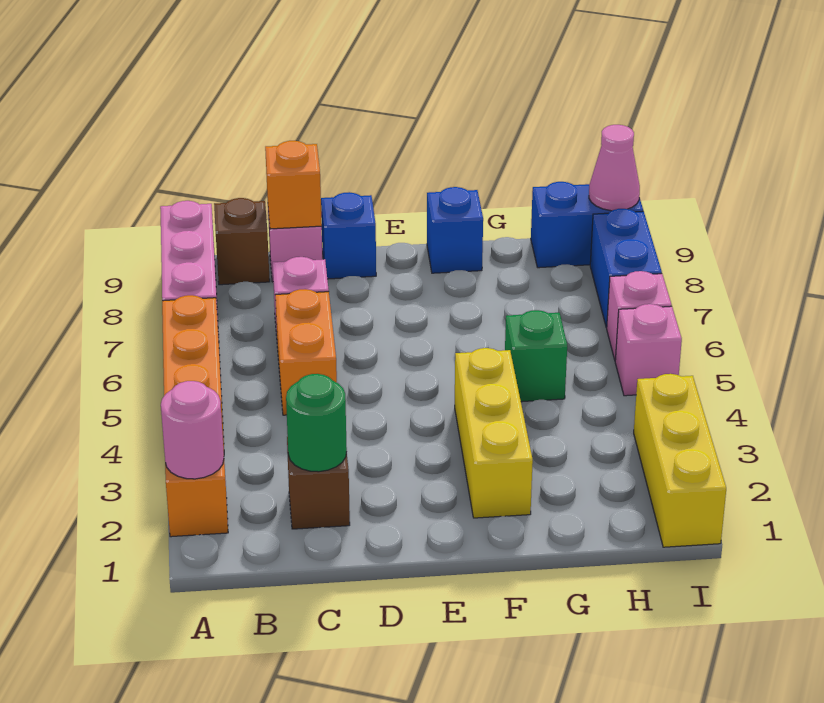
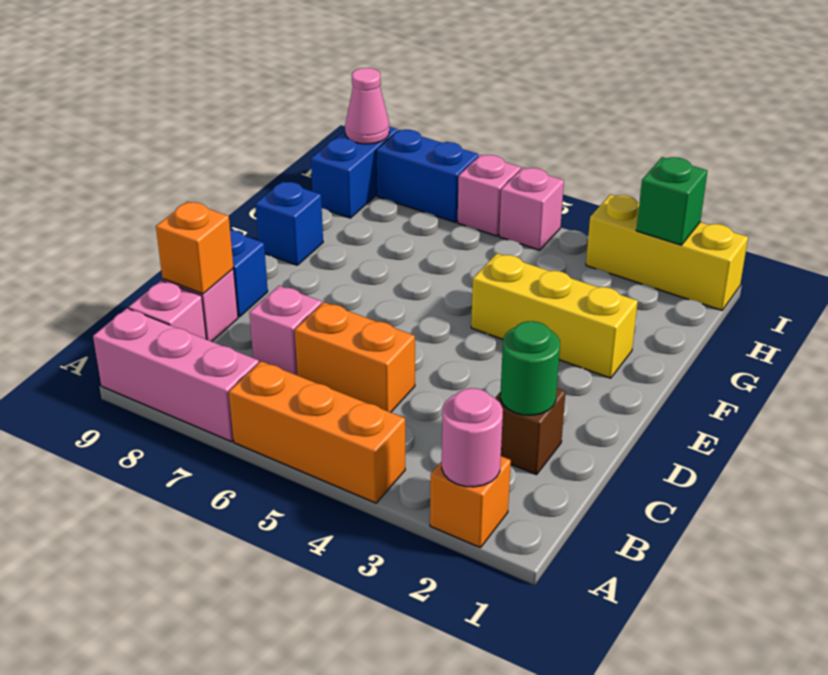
brown brick B9 level 1 -> pink brick B9 level 1
green brick G5 level 1 -> green brick I2 level 2

